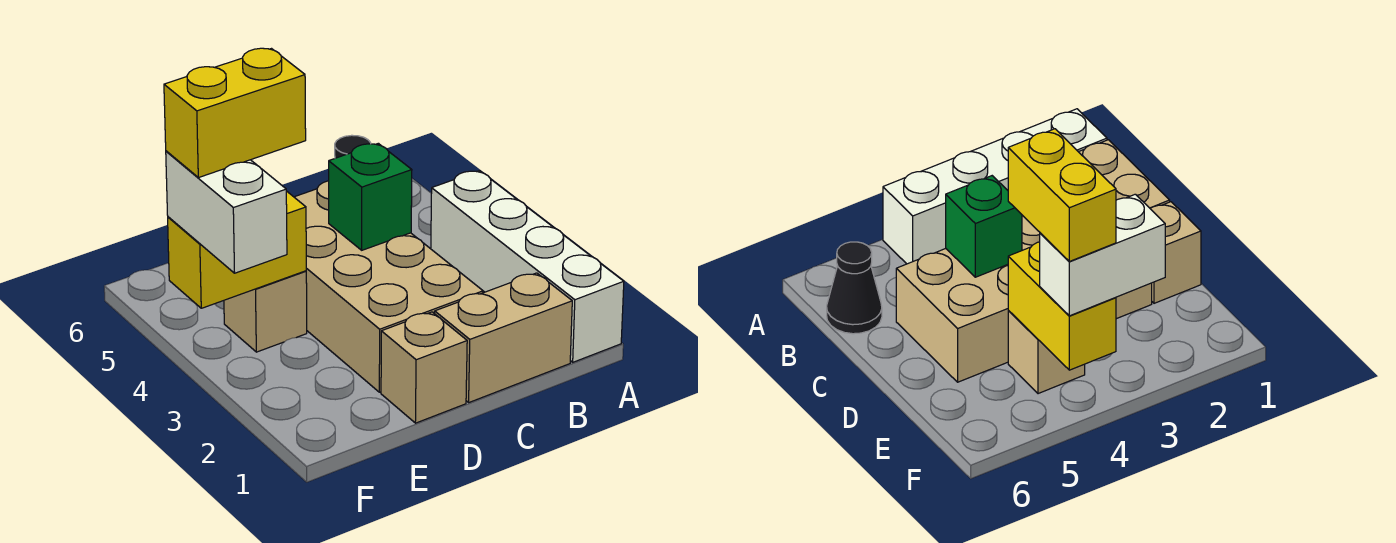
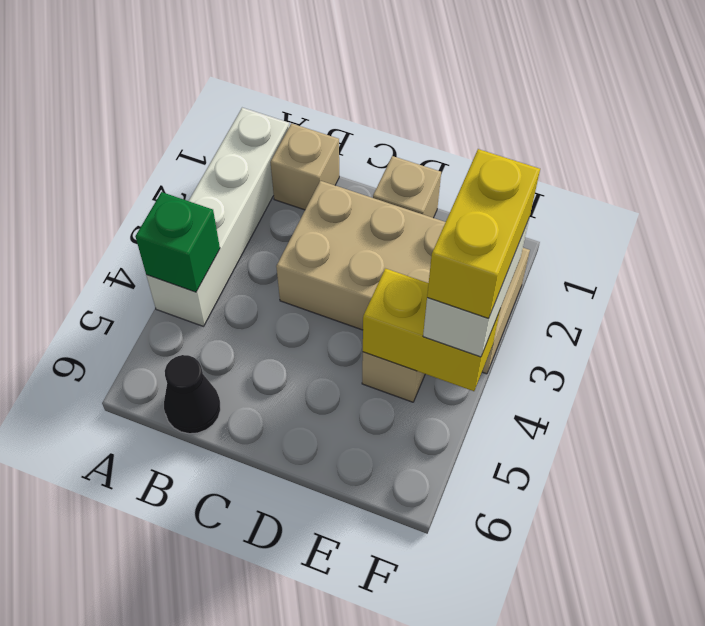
tan brick B1:C1 level 1 -> tan brick B1 level 1
tan brick C2:D5 level 1 -> tan brick C2:F3 level 1
green brick C4 level 2 -> green brick A4 level 2
yellow brick E4:F4 level 4 -> yellow brick F3:F4 level 4

